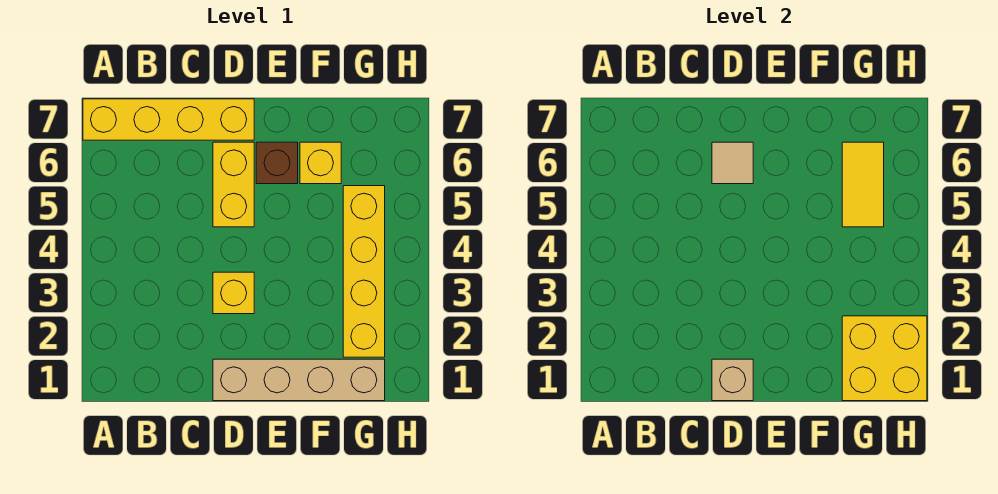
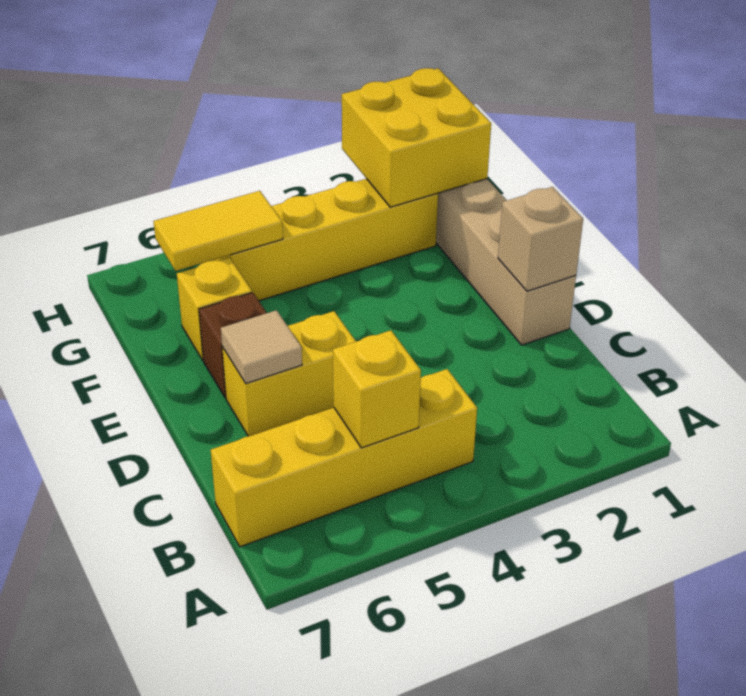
yellow brick A7:D7 level 1 -> yellow brick B4:B7 level 1
yellow brick D3 level 1 -> yellow brick B5 level 2

